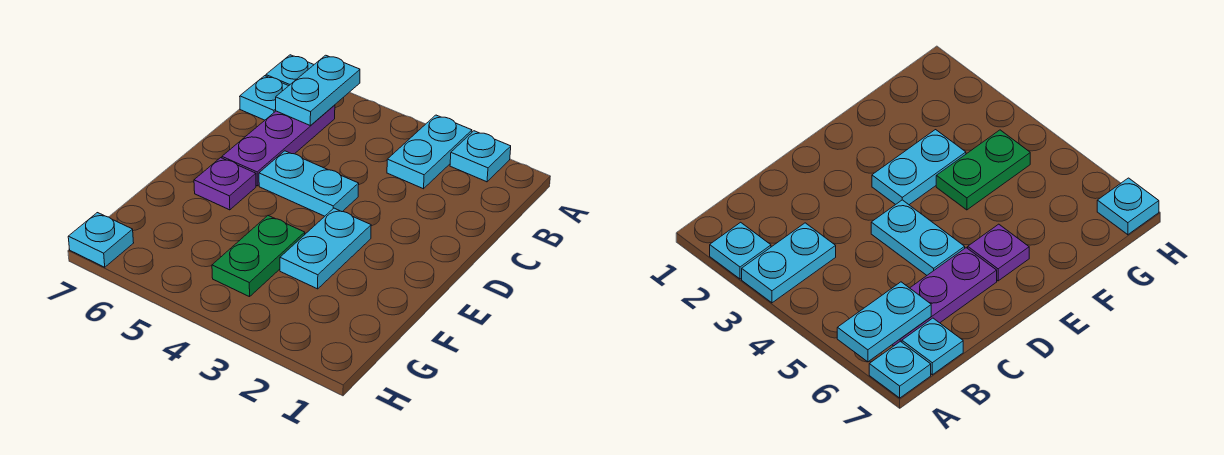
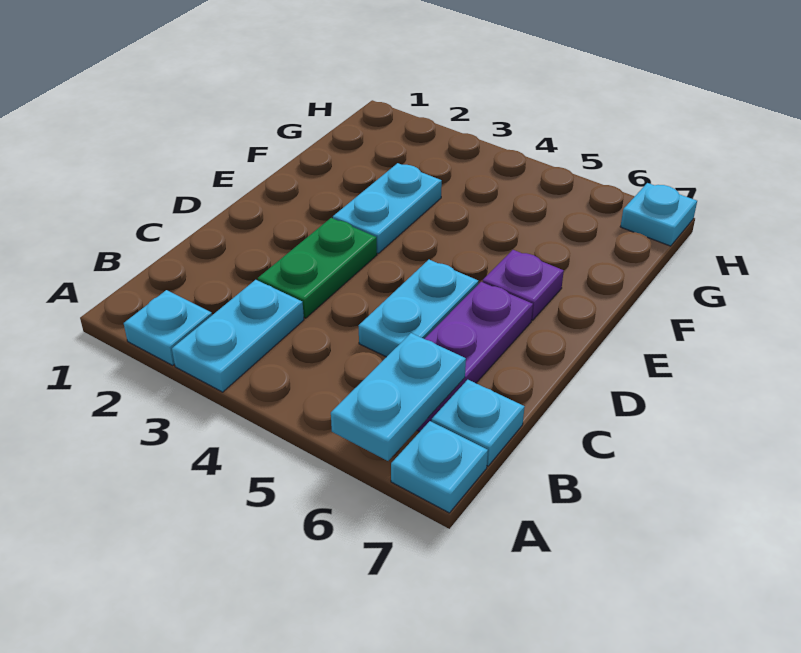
cyan plate D4:D5 level 1 -> cyan plate C5:D5 level 1
green plate F4:G4 level 1 -> green plate C3:D3 level 1

